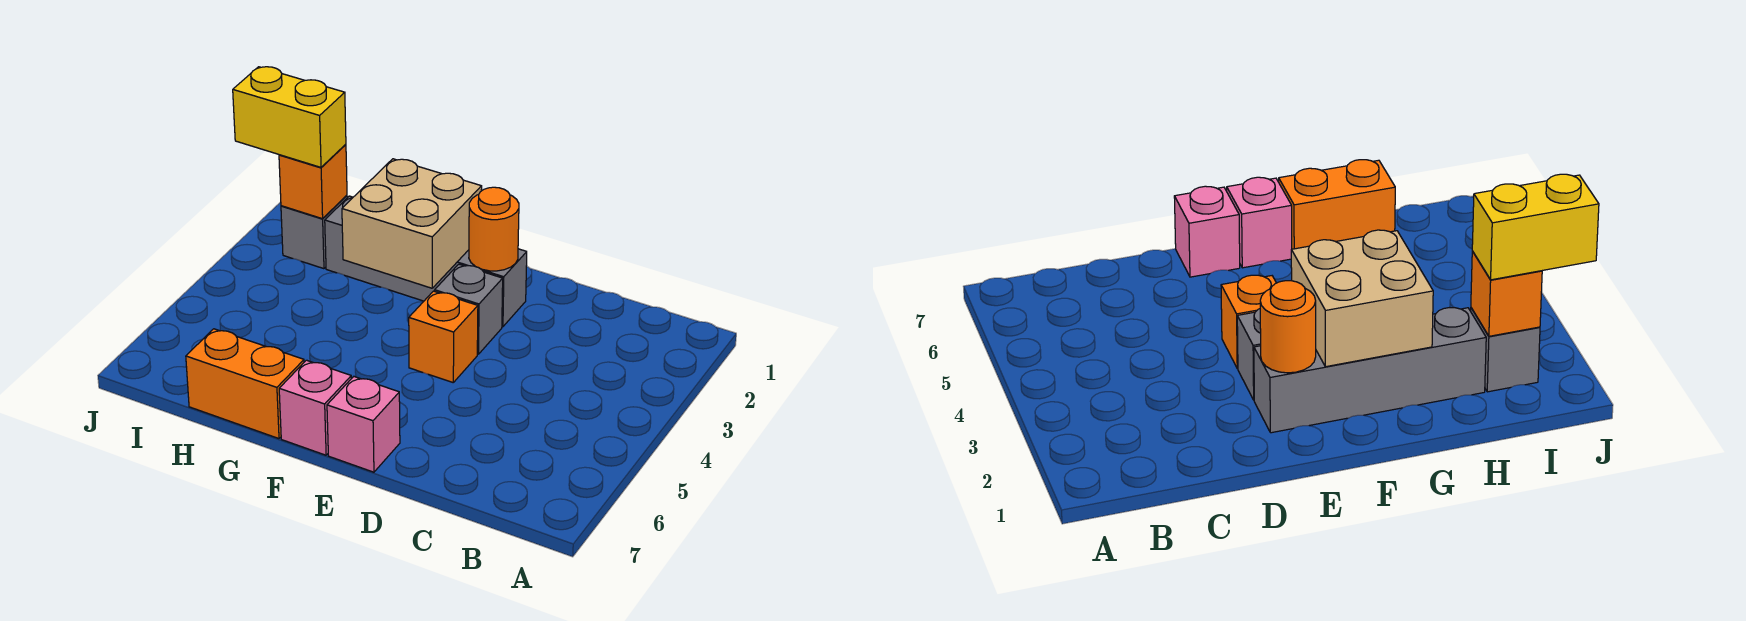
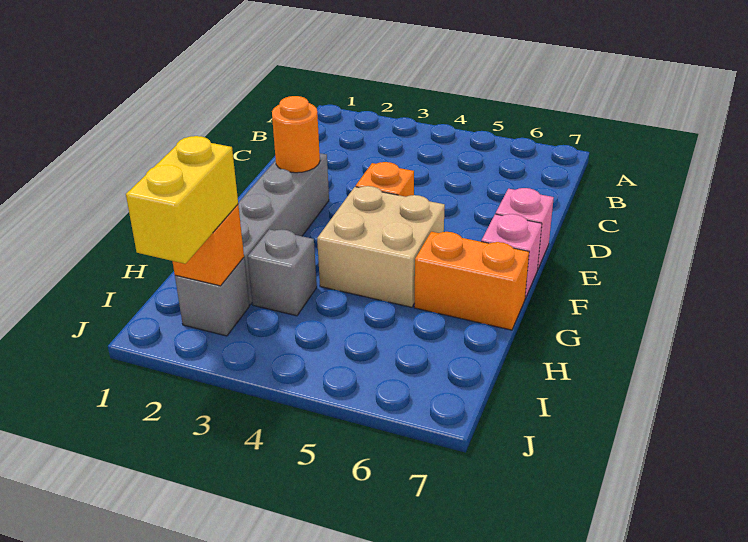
grey brick E3 level 1 -> grey brick H3 level 1
tan brick F2:G3 level 2 -> tan brick F4:G5 level 1
orange brick G7:H7 level 1 -> orange brick G6:G7 level 1

